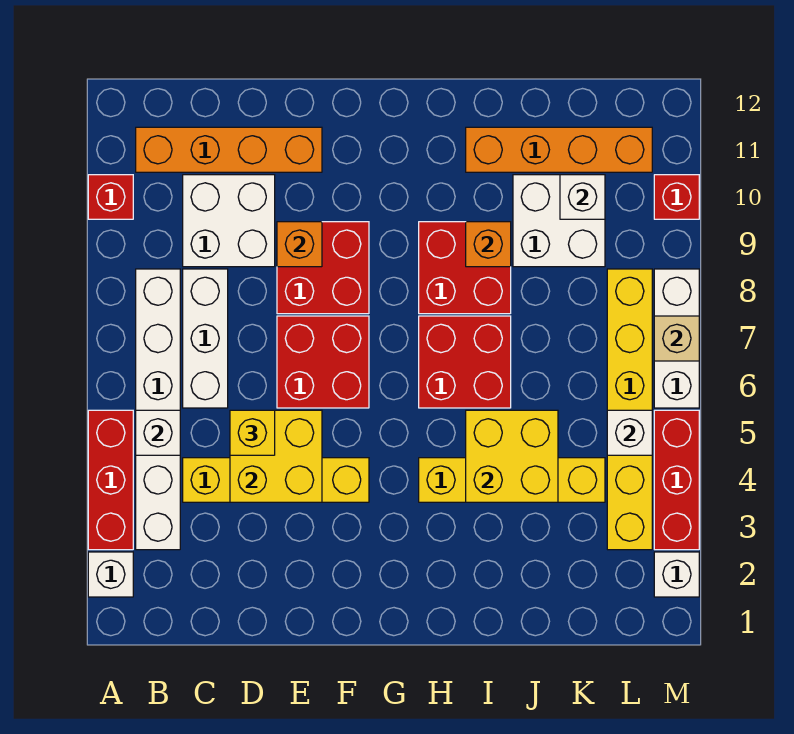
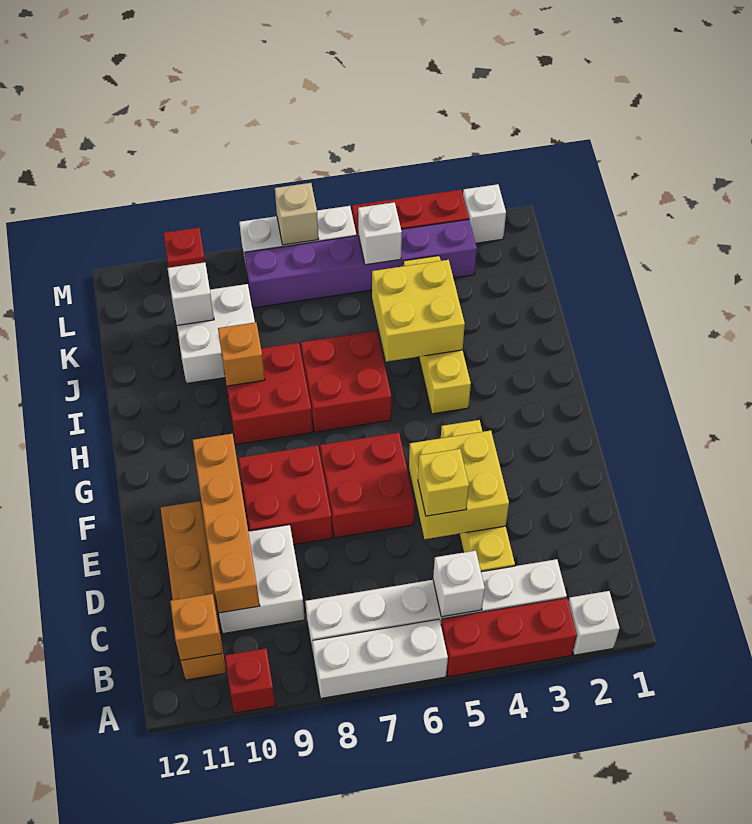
white brick C6:C8 level 1 -> white brick A6:A8 level 1
orange brick E9 level 2 -> orange brick B11 level 2
orange brick I11:L11 level 1 -> orange brick C10:F10 level 2
yellow brick L3:L8 level 1 -> purple brick L3:L8 level 1

